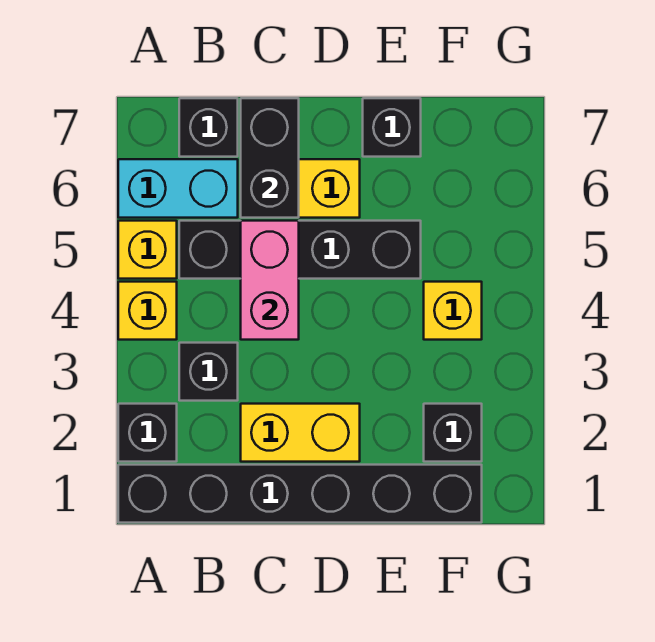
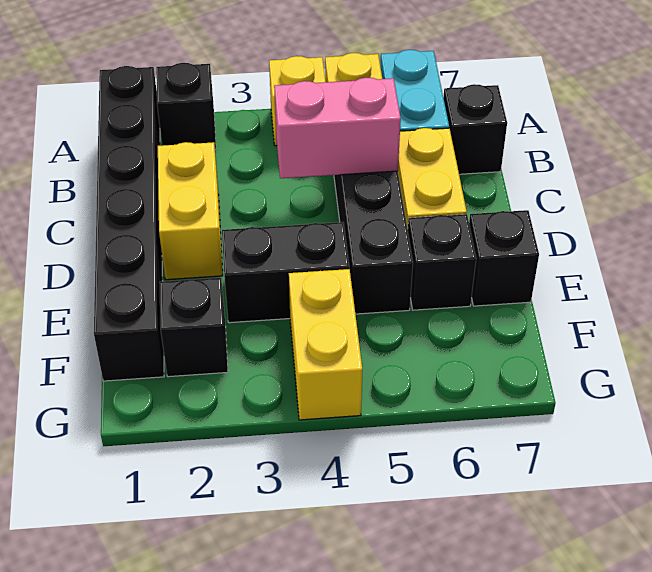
black brick B3 level 1 -> black brick E6 level 1
black brick C6:C7 level 2 -> black brick E3:E4 level 1
yellow brick F4 level 1 -> yellow brick F4:G4 level 1

